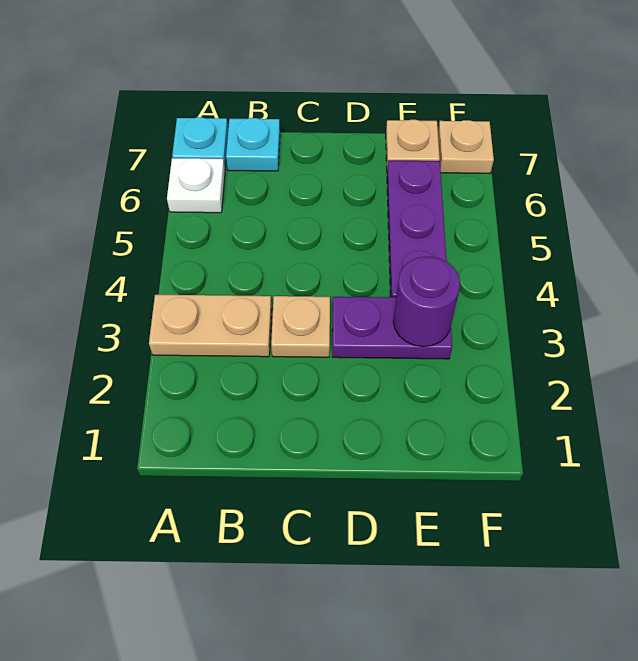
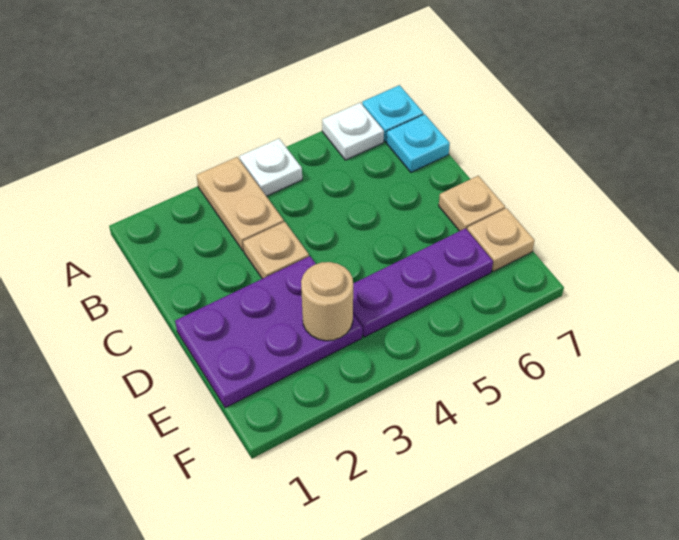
none -> white plate A4 level 1
purple plate D3:E3 level 1 -> purple plate D1:E3 level 1
purple round brick E3 level 2 -> tan round brick E3 level 2
tan plate F7 level 1 -> tan plate D7 level 1

